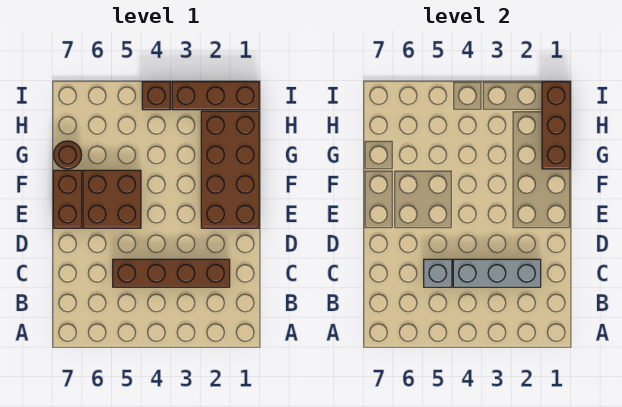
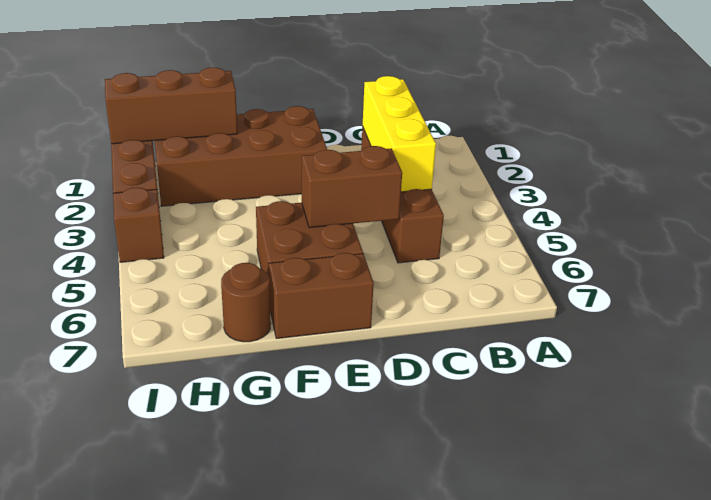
grey brick C2:C4 level 2 -> yellow brick C2:C4 level 2
grey brick C5 level 2 -> none
none -> brown brick D5:E5 level 2

